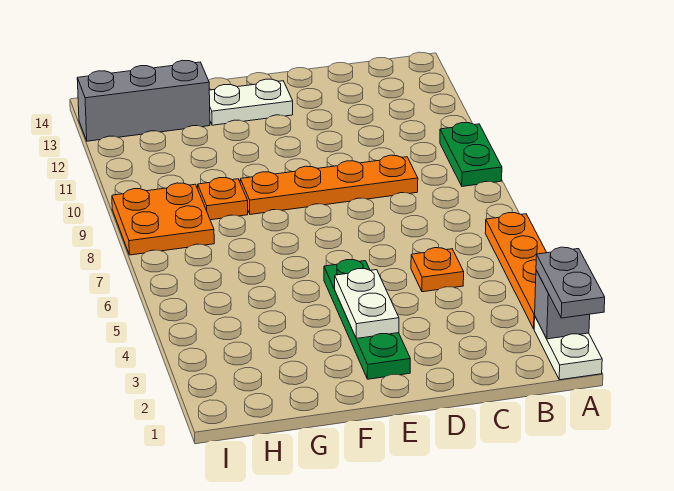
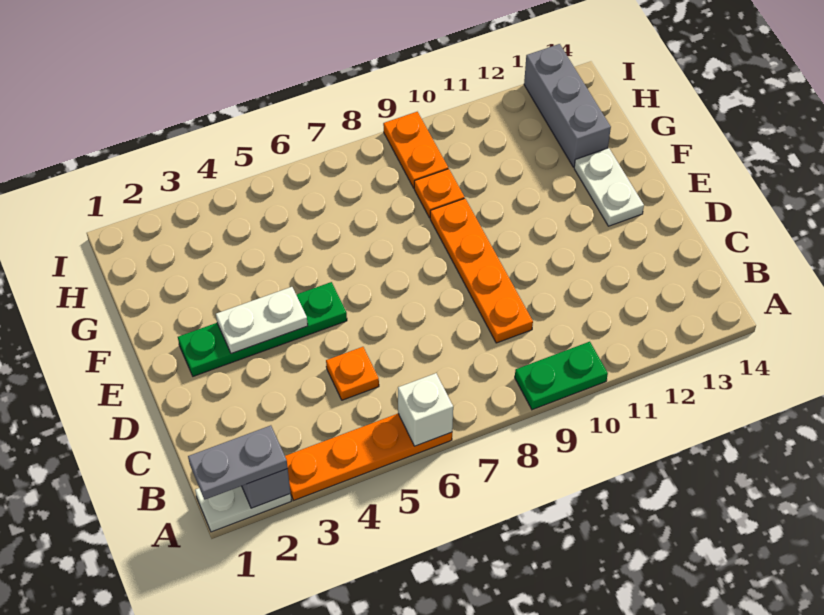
none -> white brick A6 level 2
orange plate H8:I9 level 1 -> orange plate H9:I9 level 1

